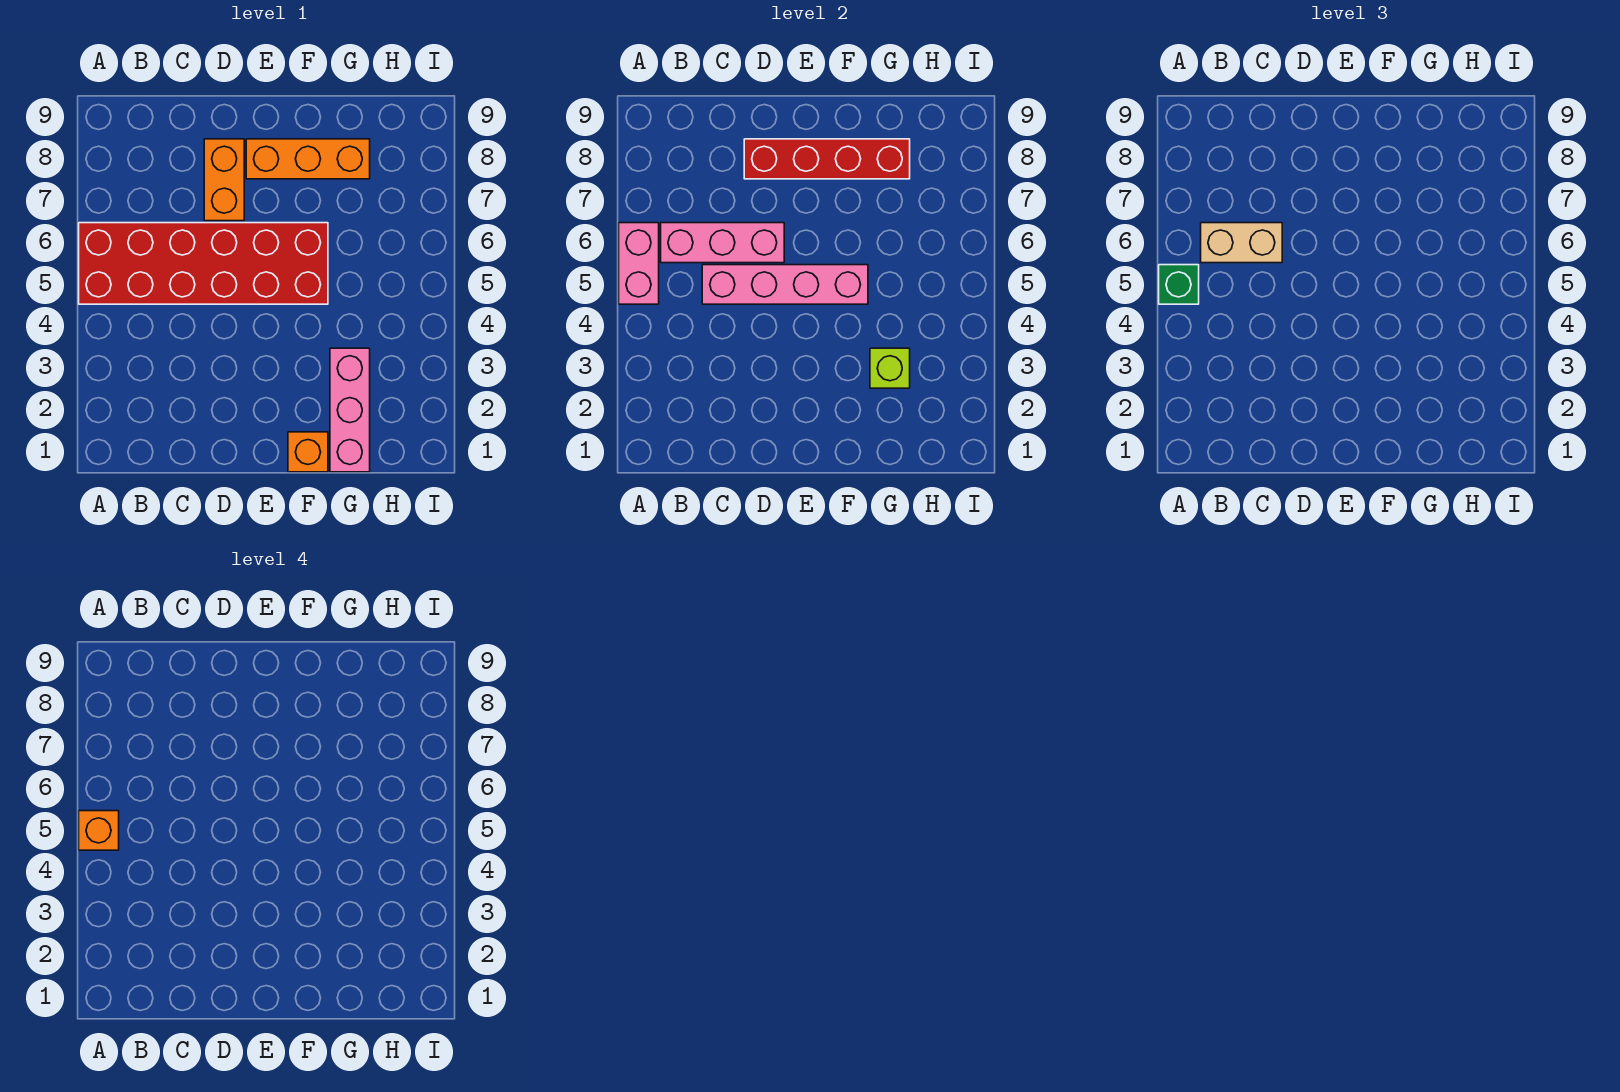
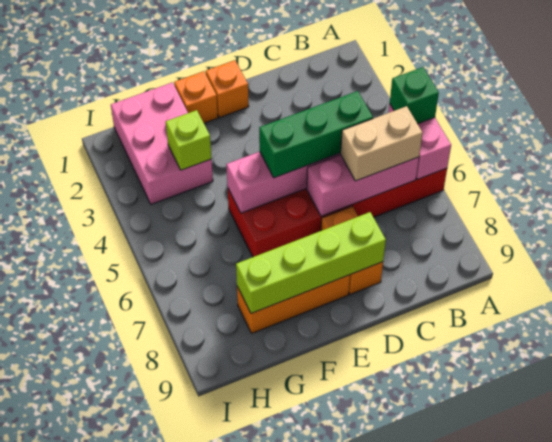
orange brick A5 level 4 -> orange brick E1 level 1
none -> green brick C5:E5 level 3
red brick D8:G8 level 2 -> lime brick D8:G8 level 2
pink brick G1:G3 level 1 -> pink brick G1:H3 level 1

